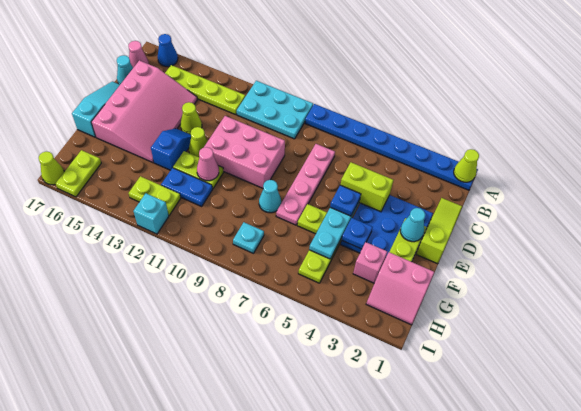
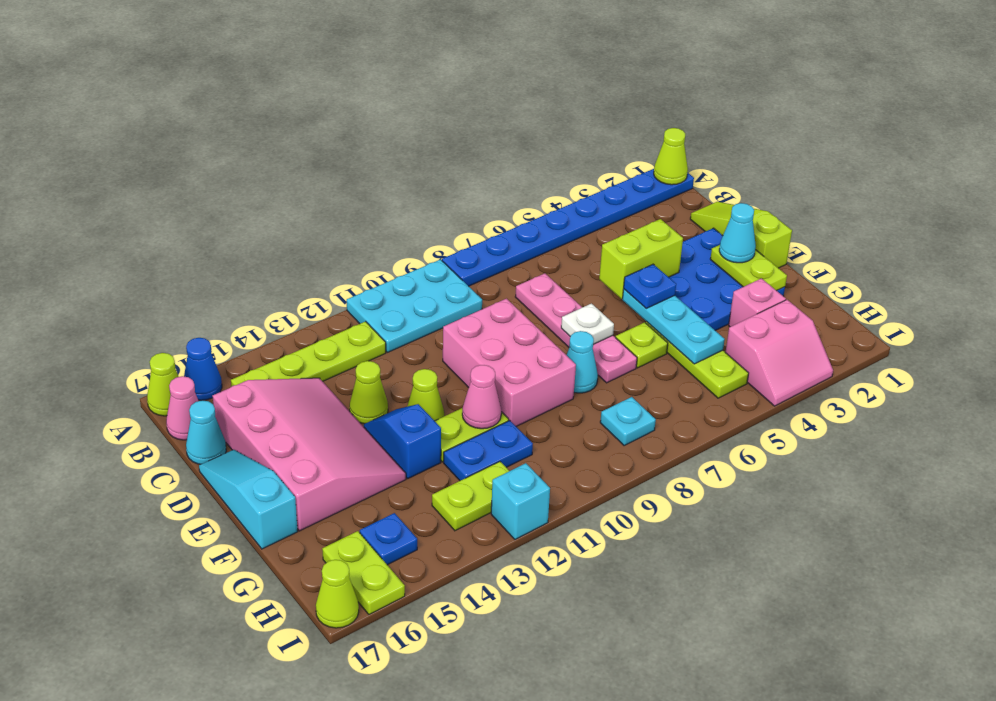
none -> lime cone A17 level 1
pink brick D9:E11 level 1 -> pink brick D9:F10 level 1
none -> white plate E7 level 2
blue plate F4 level 2 -> blue plate H15 level 1
pink slope G1:H2 level 1 top G -> pink slope H3:I4 level 1 top H

